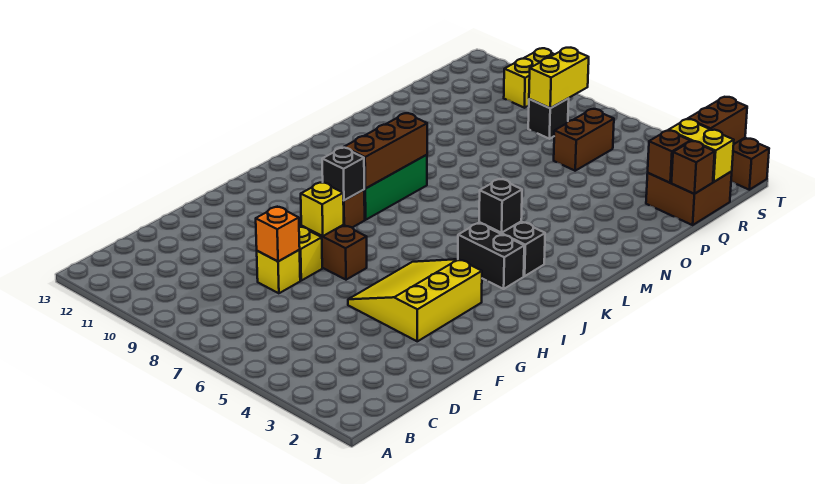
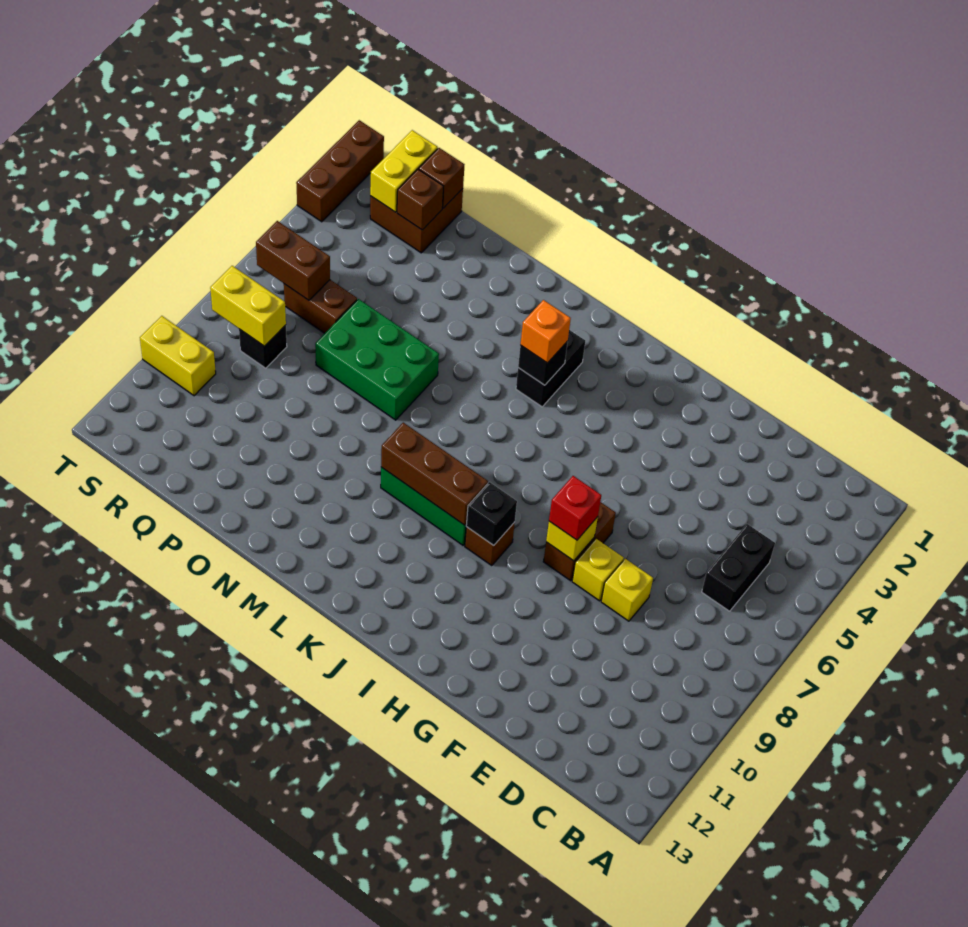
orange brick E8 level 2 -> orange brick K4 level 3
yellow slope F3:H5 level 1 top 3 -> none
none -> red brick G8 level 3
black brick J3:J4 level 1 -> black brick C5:C6 level 1
none -> green brick N6:P7 level 1
brown brick S2:T2 level 2 -> brown brick R6:S6 level 2

